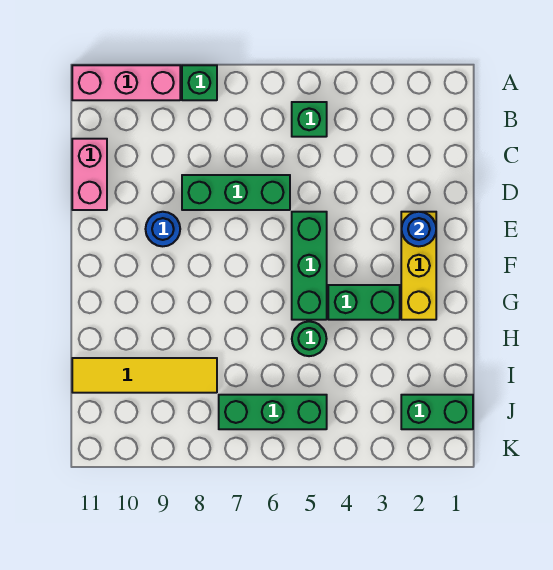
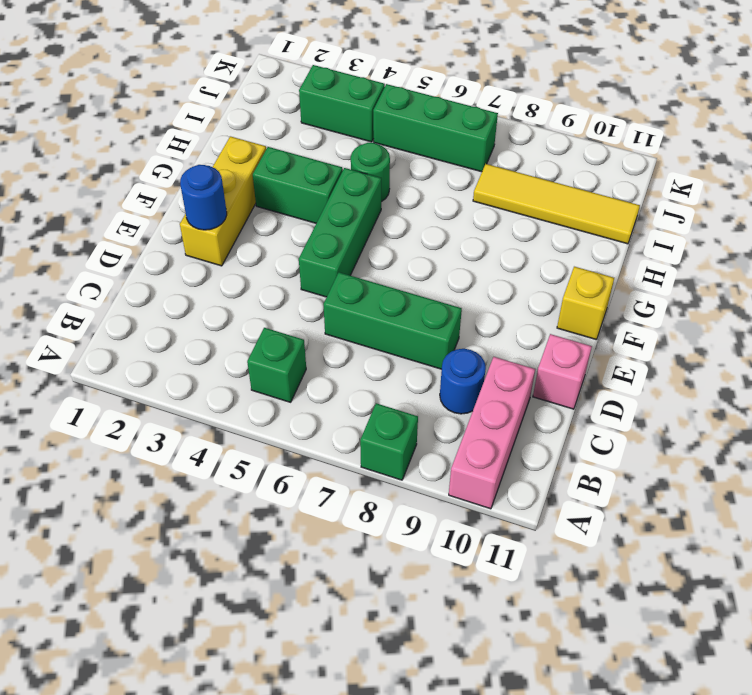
pink brick A9:A11 level 1 -> pink brick A10:C10 level 1
pink brick C11:D11 level 1 -> pink brick D11 level 1
blue round brick E9 level 1 -> blue round brick C9 level 1
none -> yellow brick F11 level 1
green brick J1:J2 level 1 -> green brick J3:J4 level 1

